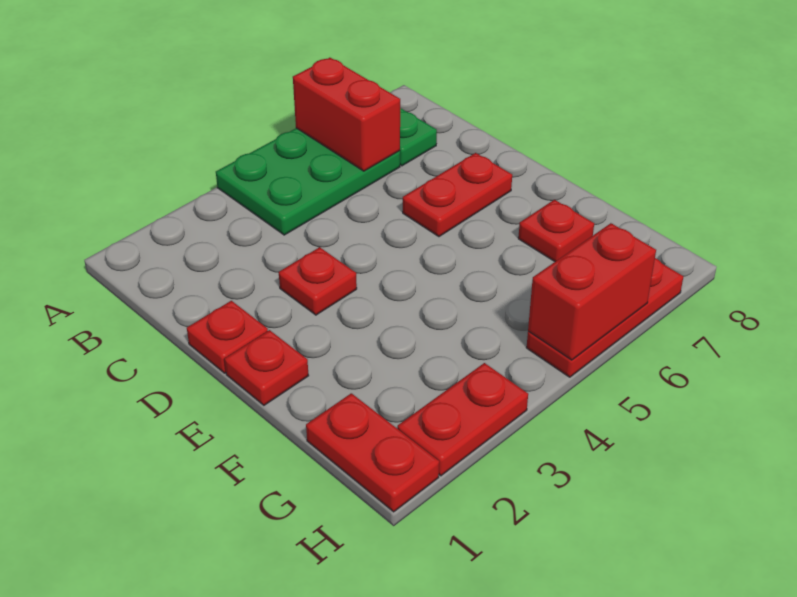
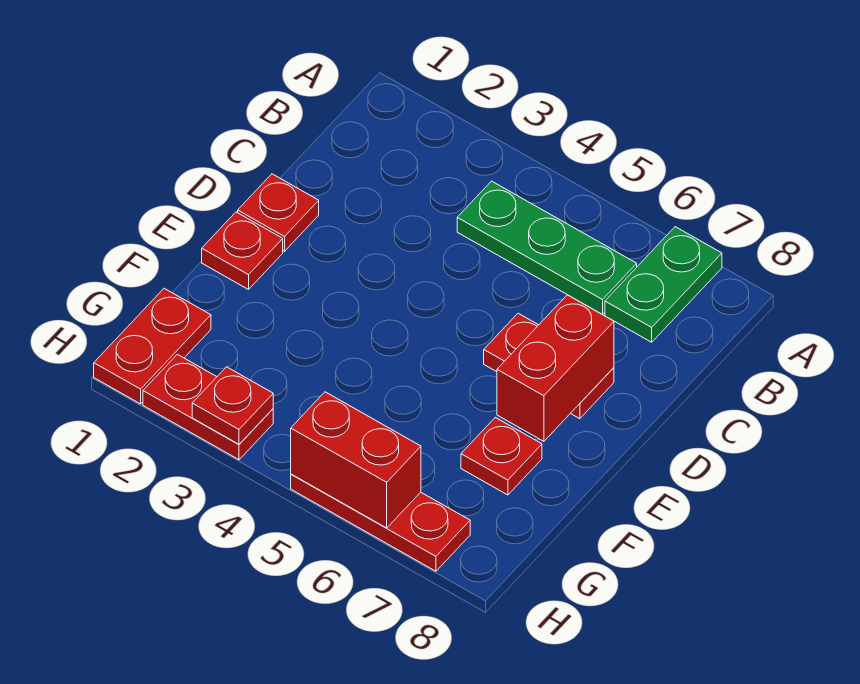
green plate A4:B6 level 1 -> green plate B4:B6 level 1
red brick A6:B6 level 2 -> red brick D7:E7 level 2
red plate D3 level 1 -> red plate H3 level 2

